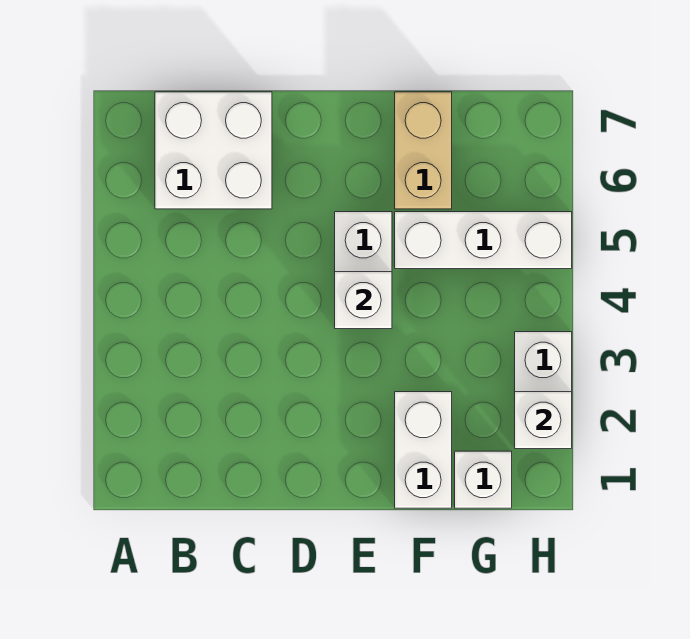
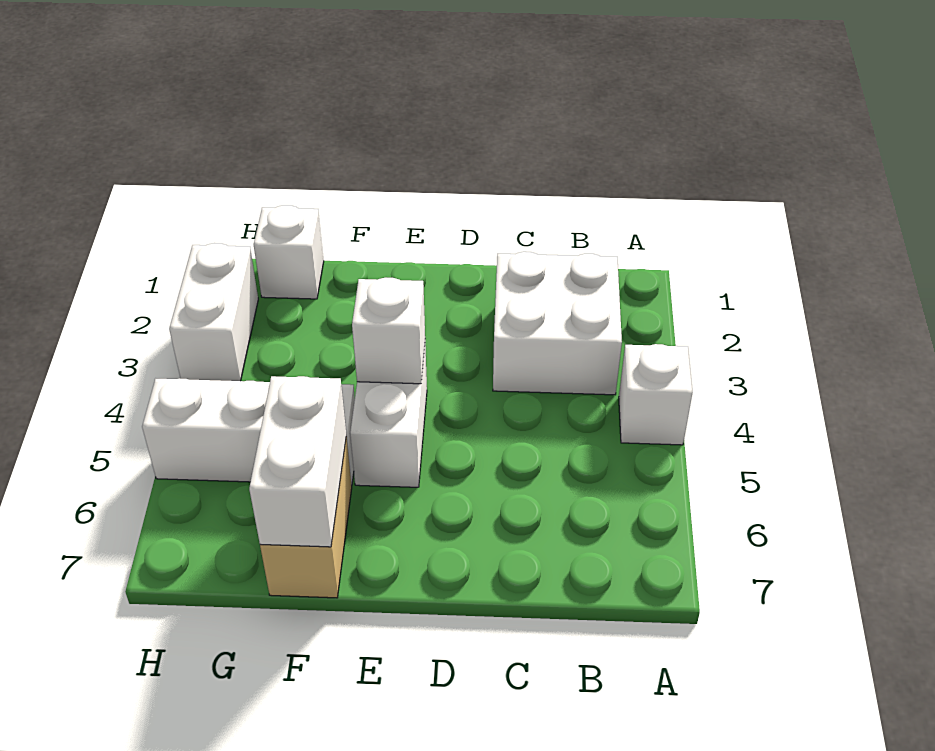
white brick B6:C7 level 1 -> white brick B2:C3 level 1
white brick F1:F2 level 1 -> white brick F6:F7 level 2
white brick H2 level 2 -> white brick A4 level 1

